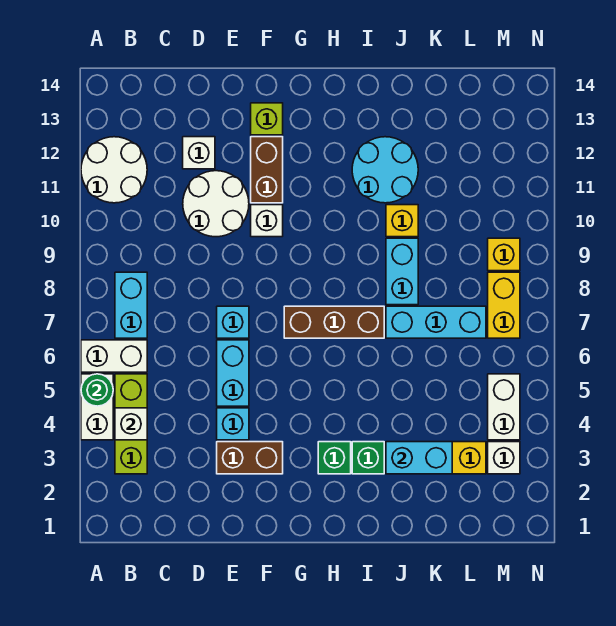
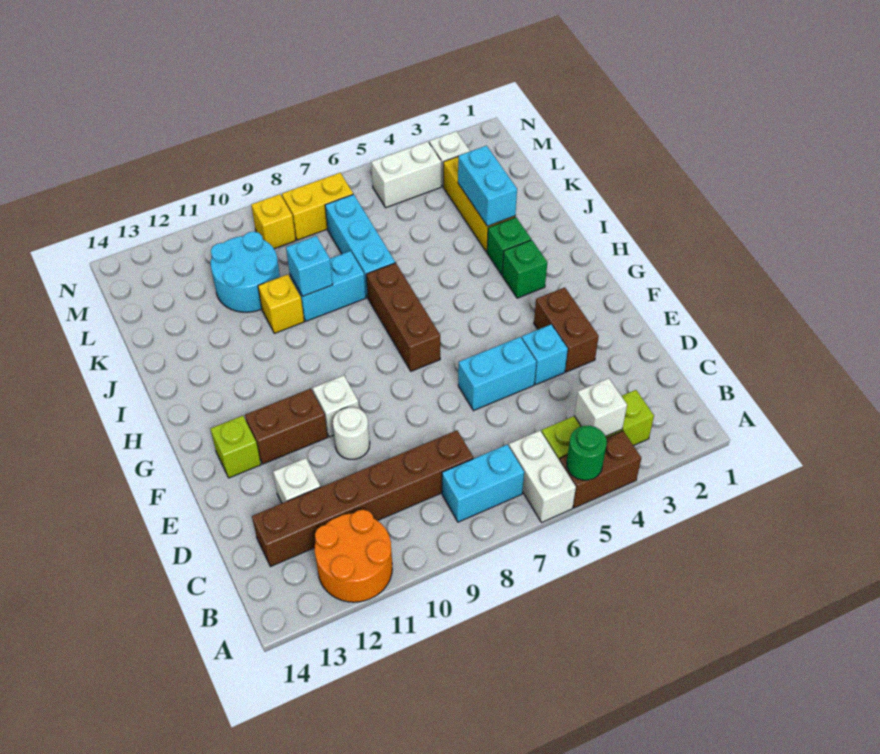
white brick A4:A5 level 1 -> brown brick A4:A5 level 1
white round brick A11:B12 level 1 -> orange round brick A11:B12 level 1
none -> brown brick C8:C13 level 1
white round brick D10:E11 level 1 -> white round brick E10 level 1
cyan brick E7 level 1 -> cyan brick J9 level 2
cyan round brick I11:J12 level 1 -> cyan round brick K10:L11 level 1

